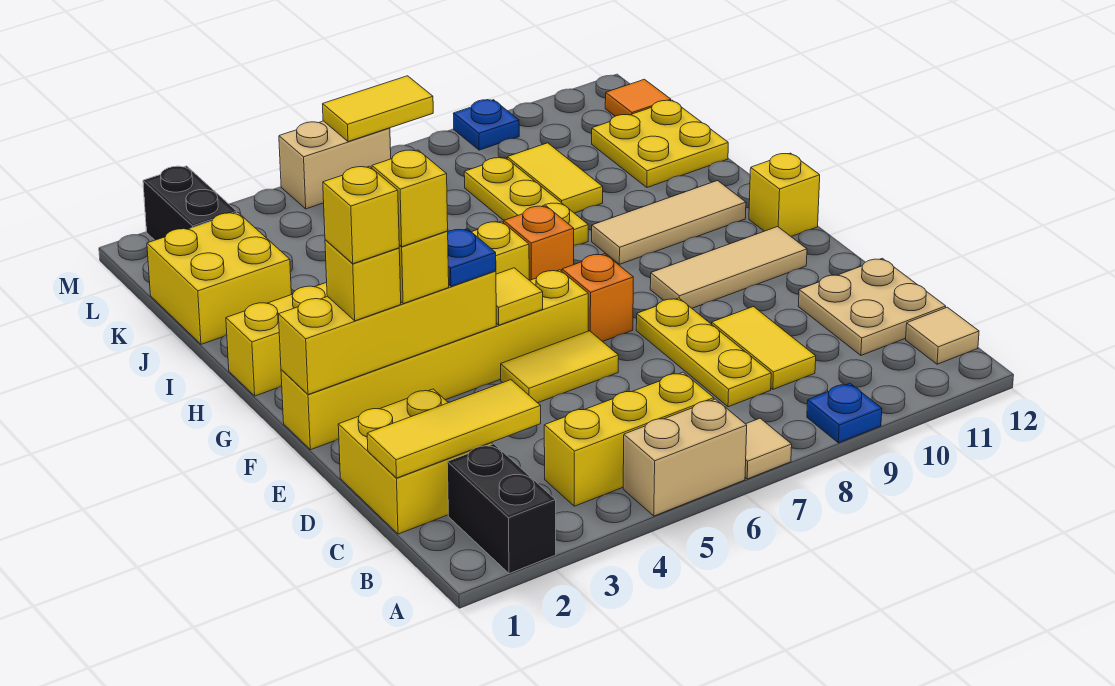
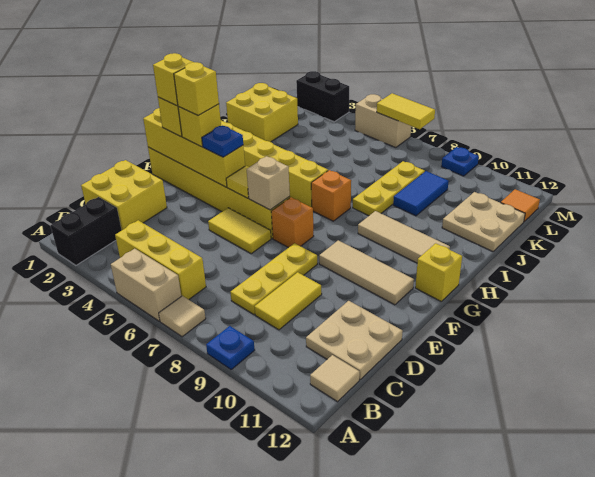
yellow tile C1:C3 level 2 -> none
none -> tan brick F6 level 2
yellow tile J9:K9 level 1 -> blue tile J9:K9 level 1
yellow plate J11:K12 level 1 -> tan plate J11:K12 level 1
black brick L2:M2 level 1 -> black brick M2:M3 level 1

